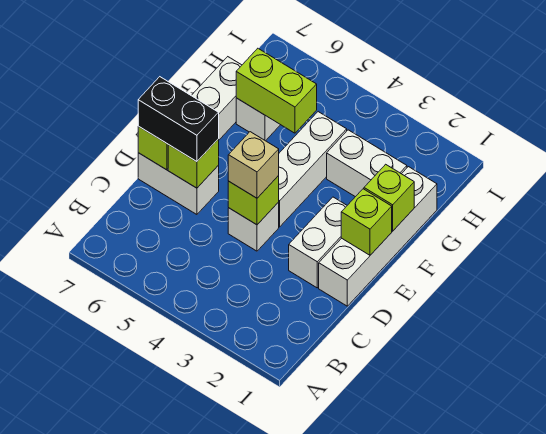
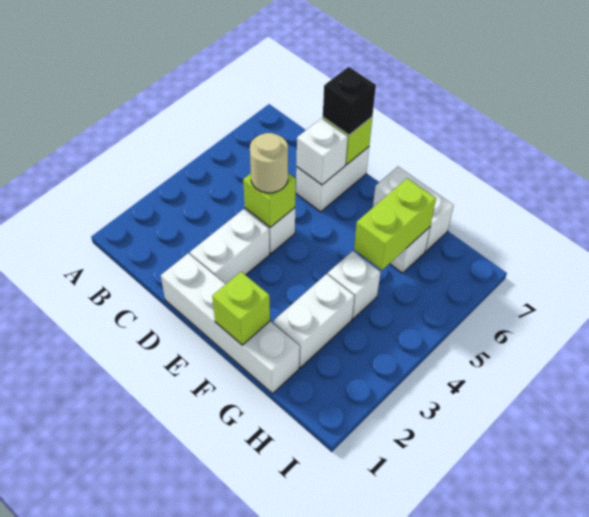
white brick D2:E2 level 1 -> white brick D2:D3 level 1
tan brick D4 level 3 -> tan round brick D4 level 3
lime brick D6 level 2 -> white brick D6 level 2
black brick D6:D7 level 3 -> black brick D7 level 3
lime brick E1 level 2 -> none
white brick E4:G4 level 1 -> white brick G4 level 1

